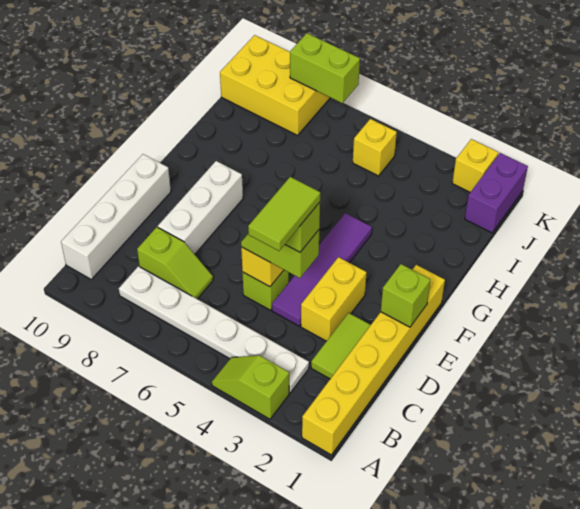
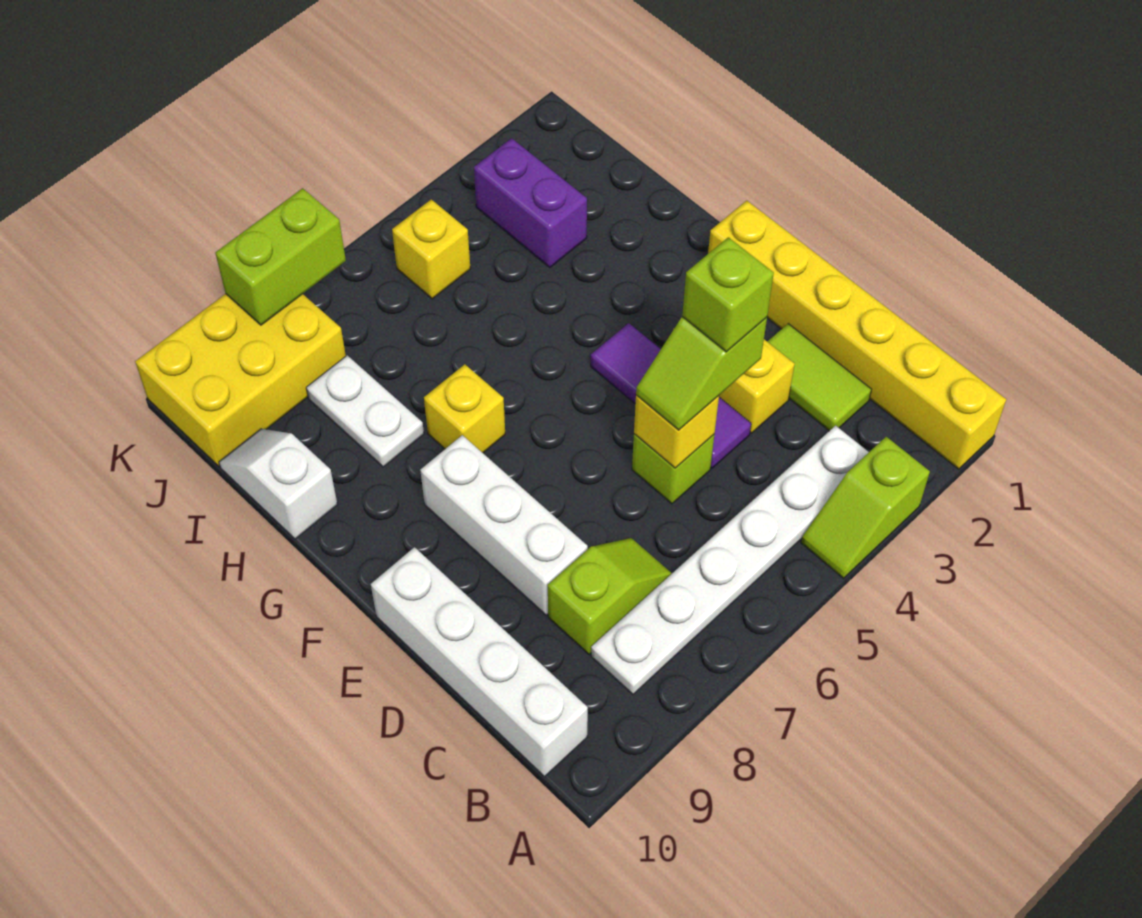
lime tile C4:D4 level 5 -> none
purple tile D4:G4 level 1 -> purple tile D4:F4 level 1
lime brick E1 level 2 -> none
none -> white plate H8:I8 level 1
none -> white slope H10:I10 level 1 top H
purple brick J1:K1 level 1 -> purple brick I3:J3 level 1
yellow brick K2 level 1 -> yellow brick G7 level 1

